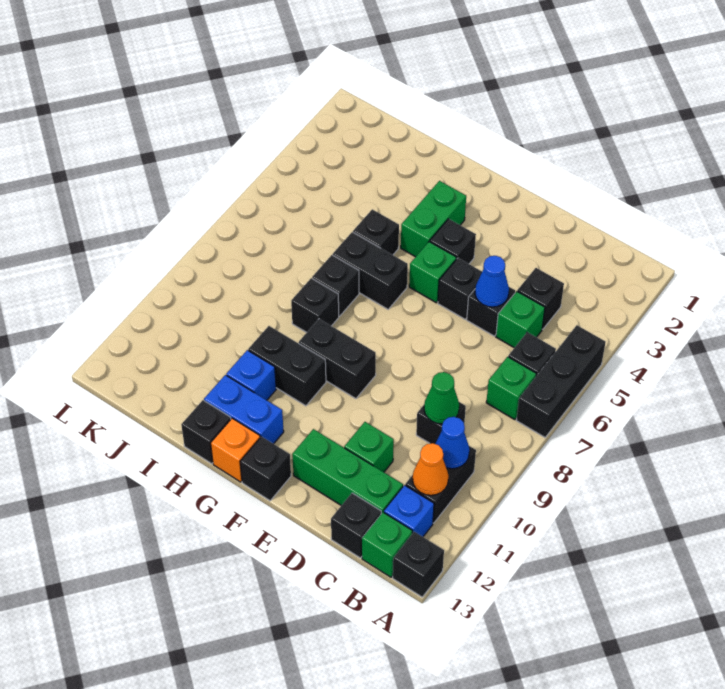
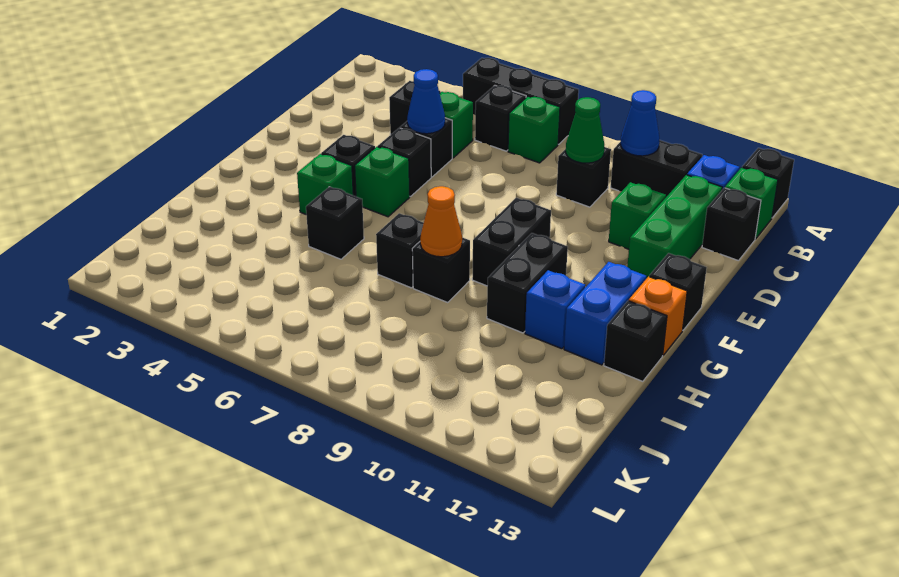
orange cone B11 level 2 -> orange cone H8 level 2
green brick G3:G4 level 1 -> green brick G4 level 1
black brick G6:H6 level 1 -> none

